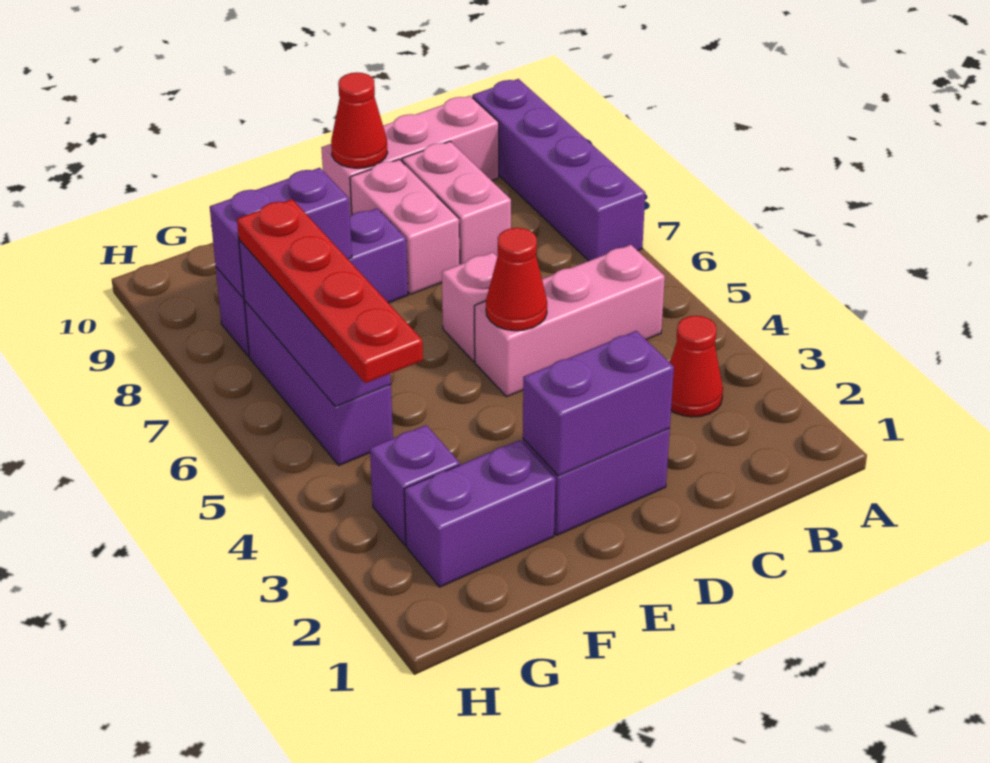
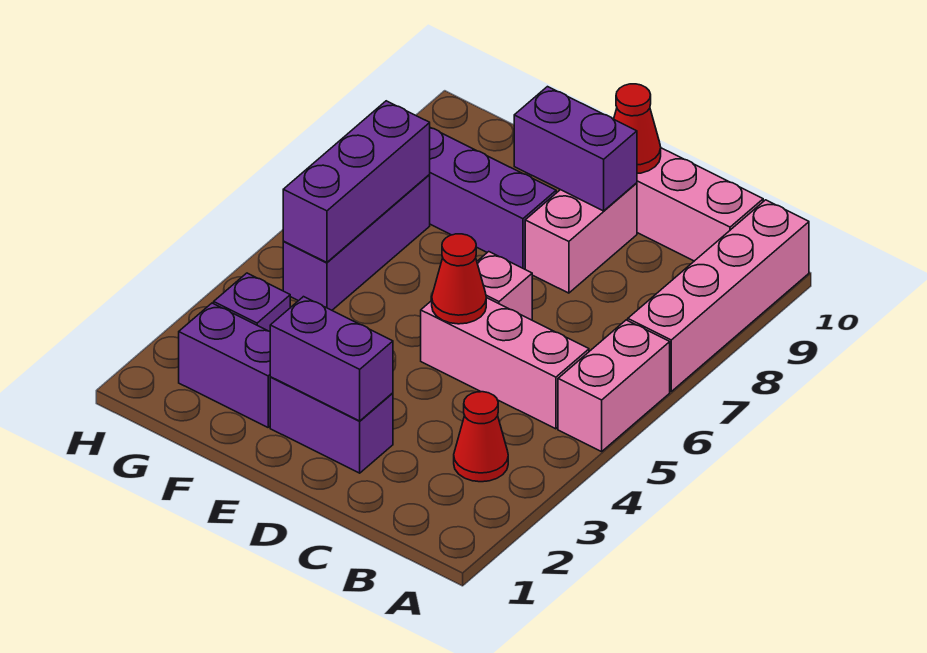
purple brick A7:A10 level 1 -> pink brick A7:A10 level 1
pink brick C8:C9 level 1 -> pink brick A5:A6 level 1
purple brick F8:G8 level 2 -> purple brick D9:E9 level 2
red plate G4:G7 level 3 -> none

